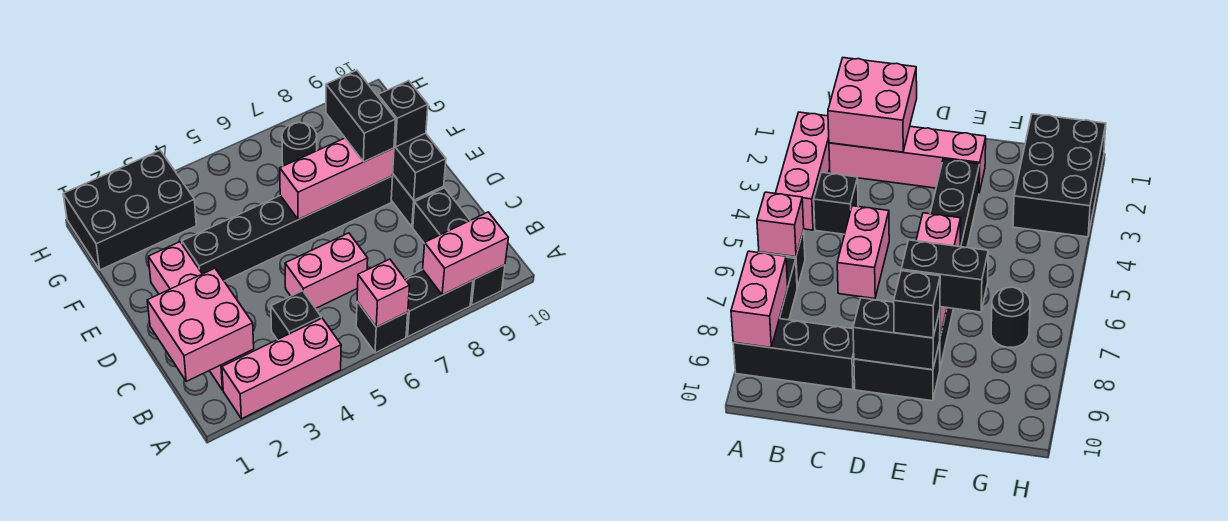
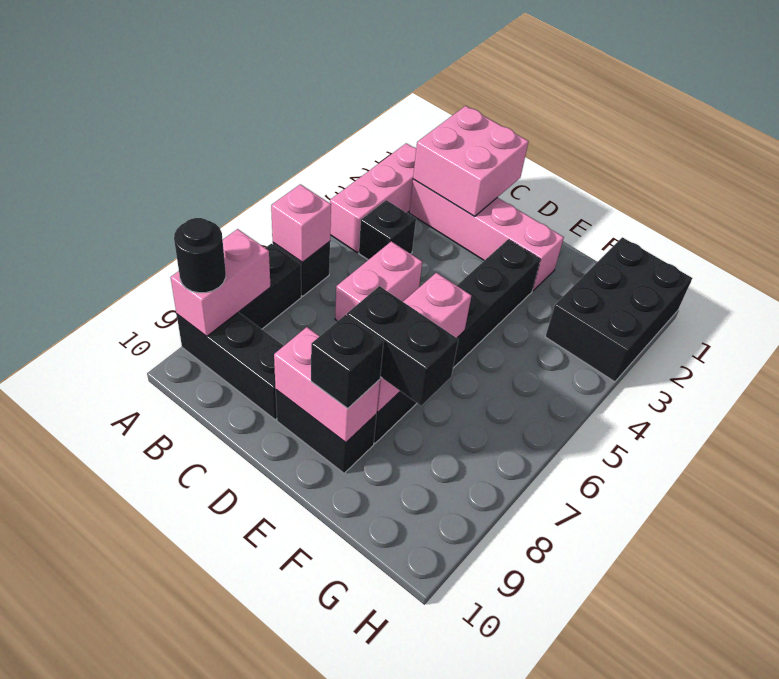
black brick D9:E9 level 2 -> pink brick D9:E9 level 2
black round brick G7 level 1 -> black round brick A9 level 3

